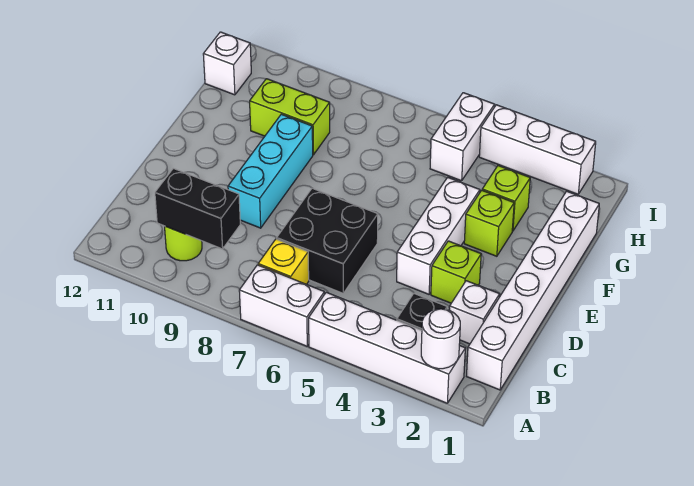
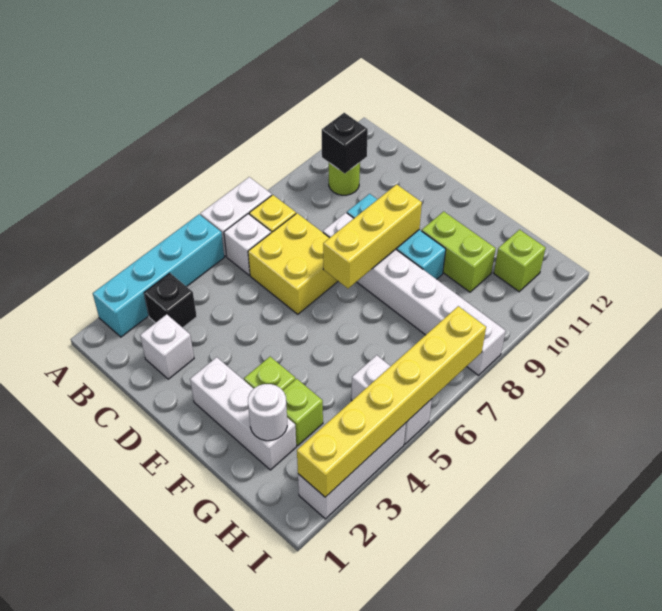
white brick A2:A5 level 1 -> cyan brick A2:A5 level 1
white round brick A2 level 2 -> white round brick G2 level 2
white brick B1:G1 level 1 -> white brick D8:I8 level 1
black brick B9:B10 level 2 -> black brick B10 level 2
black brick C6:D7 level 1 -> yellow brick C6:D7 level 1
lime brick D3 level 1 -> lime brick H11 level 1
white brick D4:F4 level 1 -> white brick E2:G2 level 1
none -> yellow brick E7:E9 level 2
lime brick G9:G10 level 1 -> lime brick F10:G10 level 1
white brick H12 level 1 -> white brick B6 level 1
none -> yellow brick I2:I7 level 2

